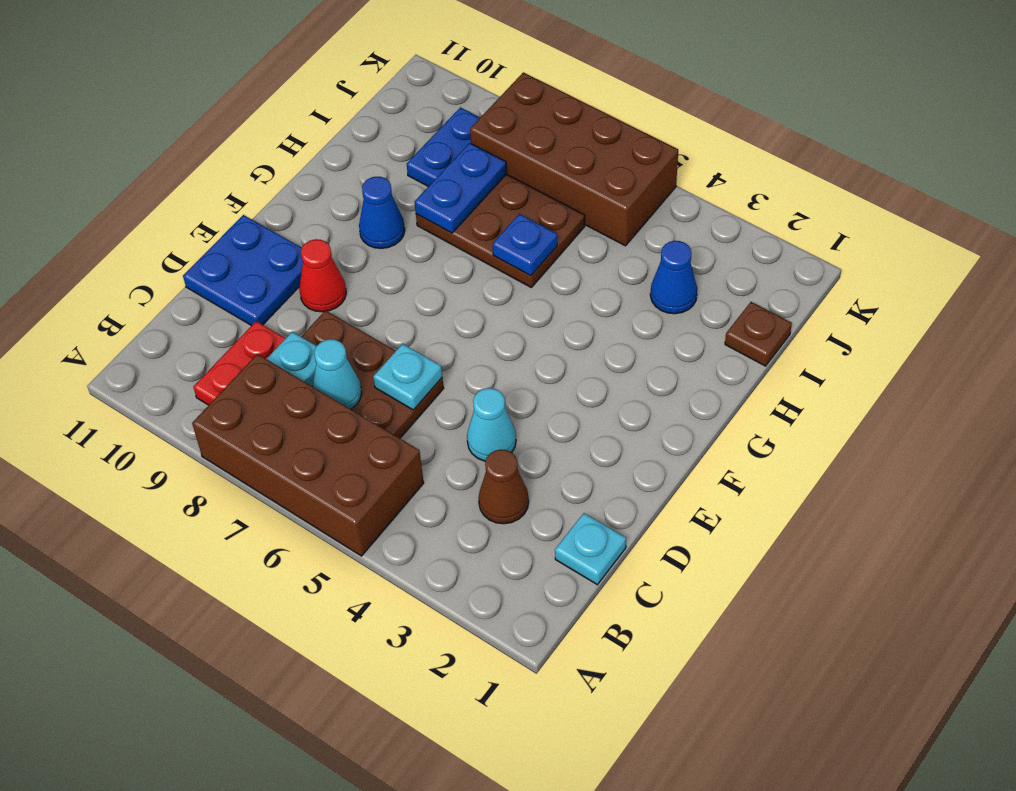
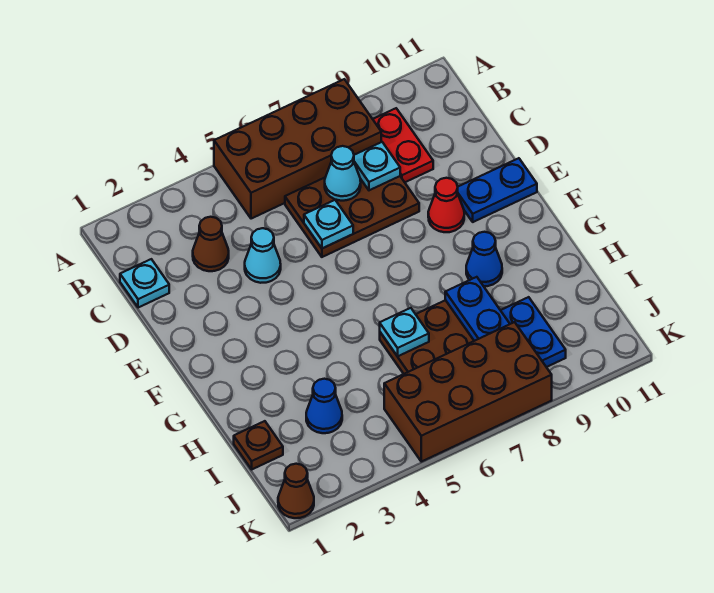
blue plate D10:E11 level 1 -> blue plate E10:E11 level 1
blue plate H6 level 2 -> cyan plate H6 level 2
none -> brown cone K1 level 1

